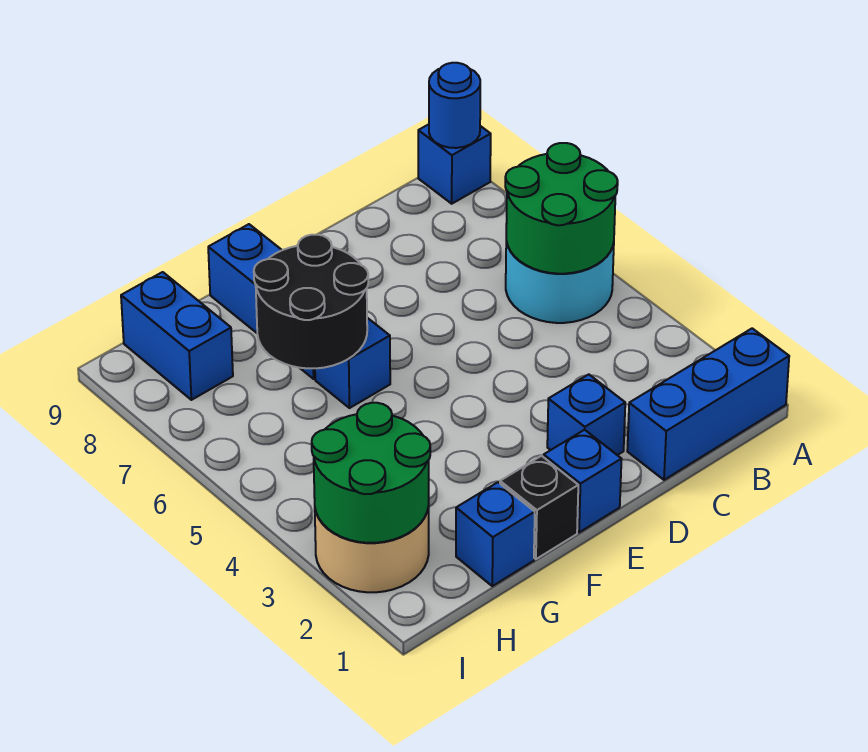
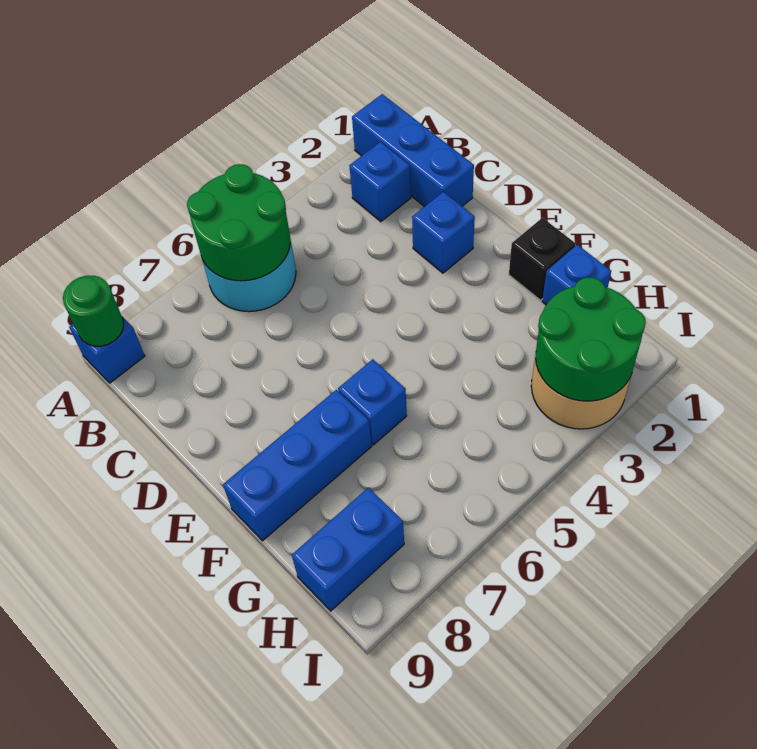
blue round brick A9 level 2 -> green round brick A9 level 2
blue brick E1 level 1 -> blue brick B2 level 1
black round brick F6:G7 level 2 -> none

